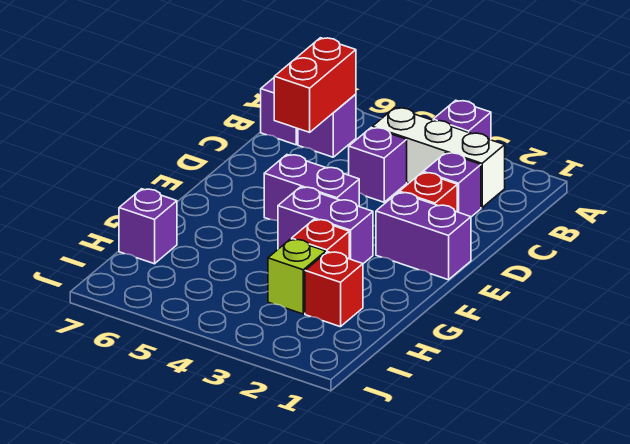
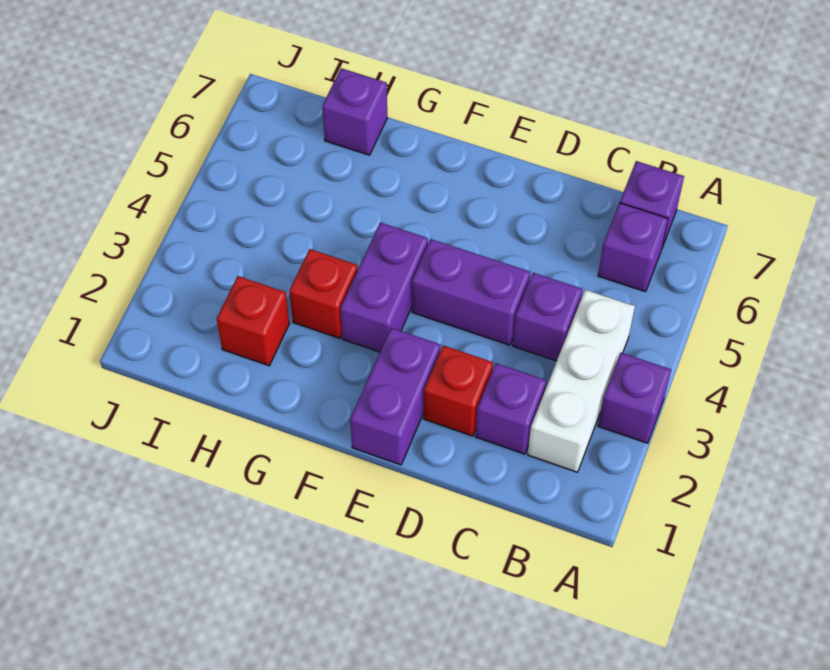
red brick B6:C6 level 2 -> none
purple brick E4:E5 level 1 -> purple brick D4:E4 level 1
lime brick H3 level 1 -> none

